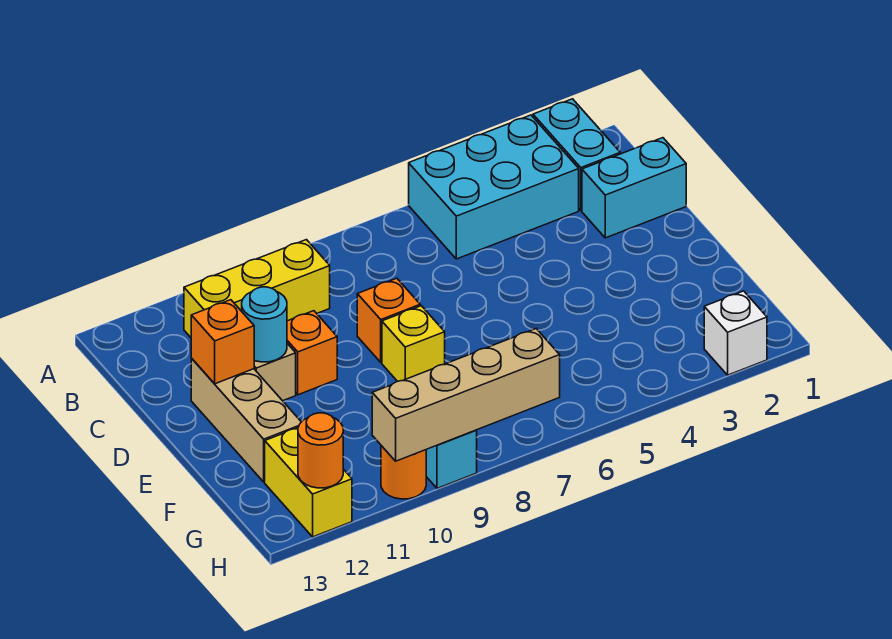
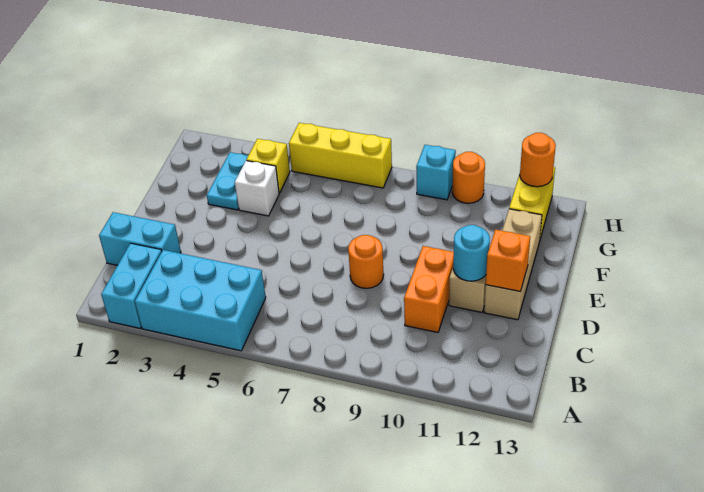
yellow brick B9:B11 level 1 -> yellow brick H5:H7 level 1
orange brick D8 level 1 -> orange round brick D8 level 1
orange brick D10 level 1 -> orange brick C10:D10 level 1
yellow brick E8 level 1 -> yellow brick G4 level 1
none -> cyan plate F3:G3 level 1
white brick H2 level 1 -> white brick F4 level 1
tan brick H7:H10 level 2 -> none

